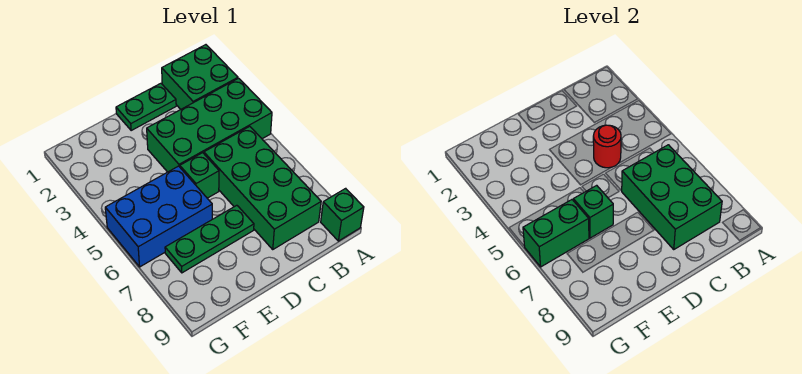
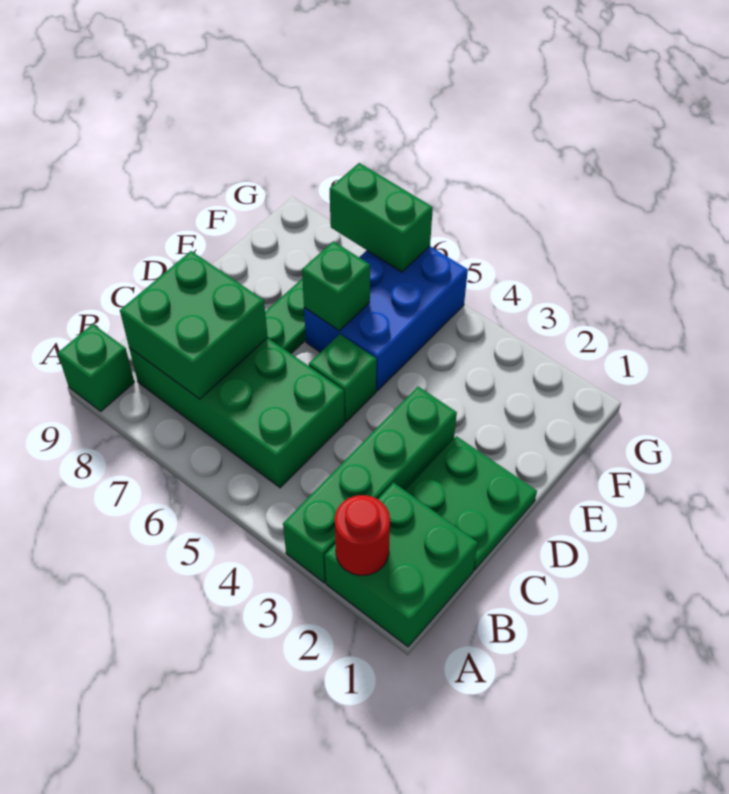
green brick A3:D4 level 1 -> green brick A3:D3 level 1
green brick B6:C8 level 2 -> green brick B7:C8 level 2
green plate C1:D1 level 1 -> green plate C1:D2 level 1
red round brick C4 level 2 -> red round brick A2 level 2
green brick F6:G6 level 2 -> green brick G6:G7 level 2

